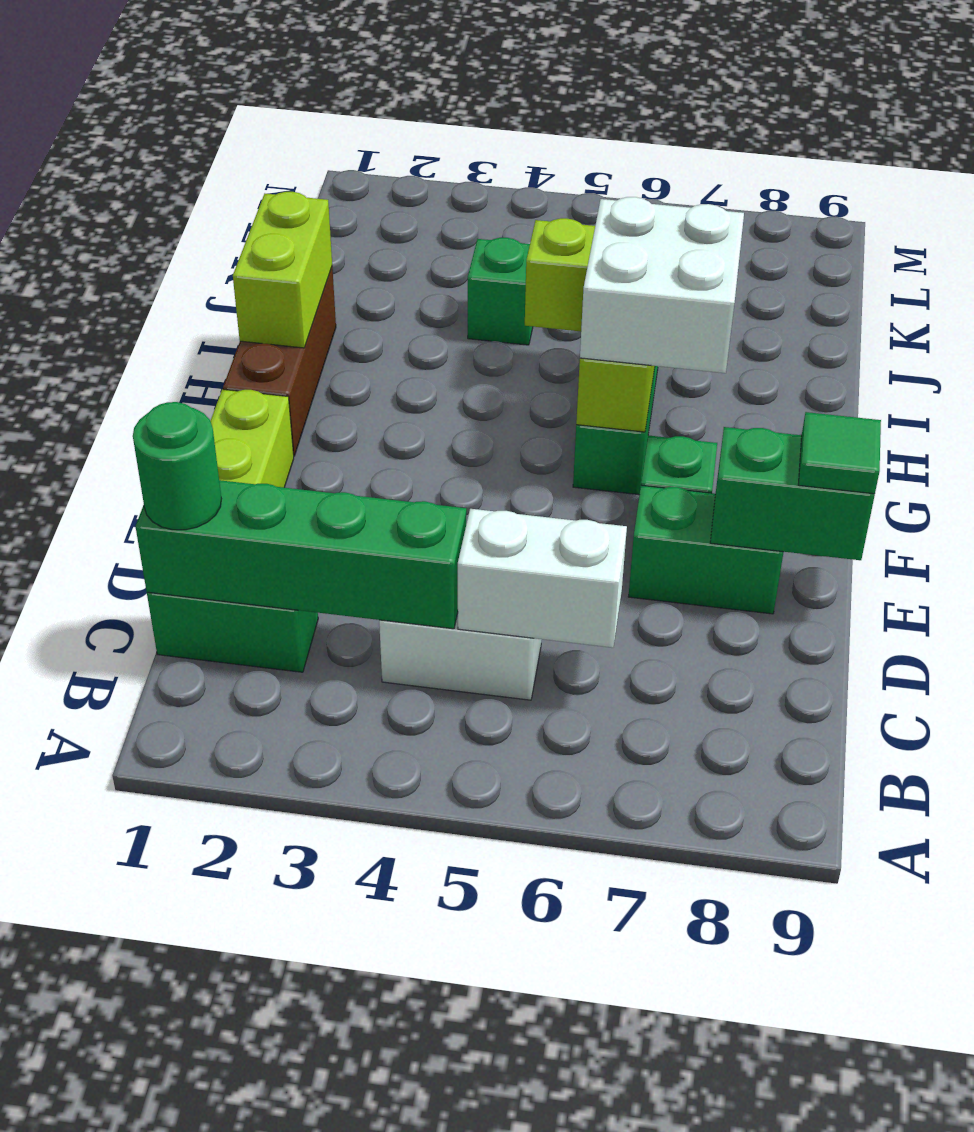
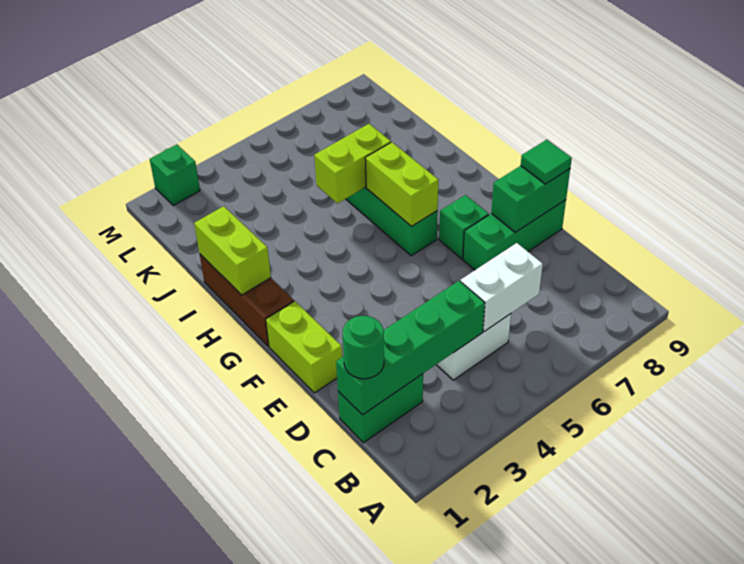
green brick E7:E8 level 1 -> green brick E7:E9 level 1
white brick G6:H7 level 3 -> none
green brick J4 level 1 -> green brick M2 level 1

